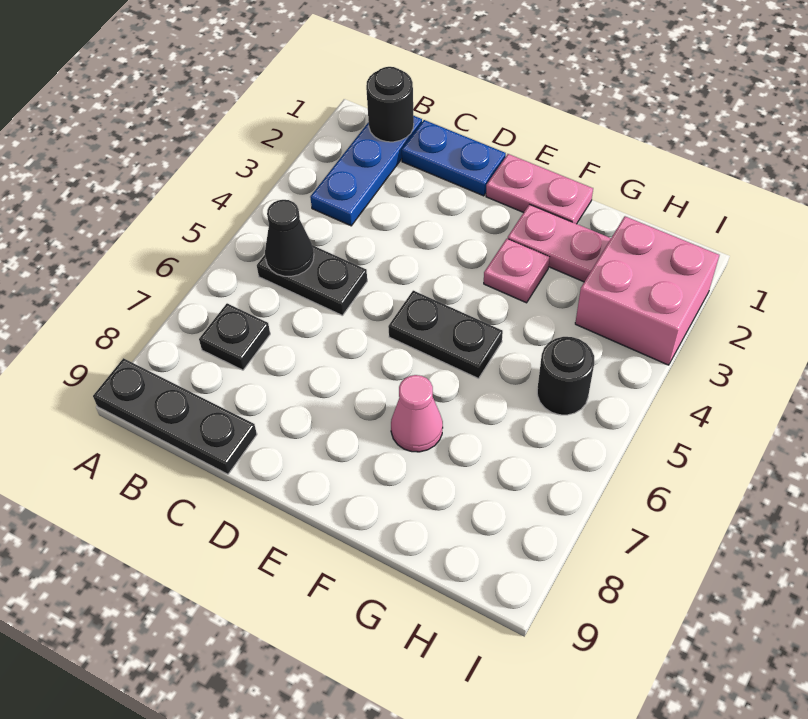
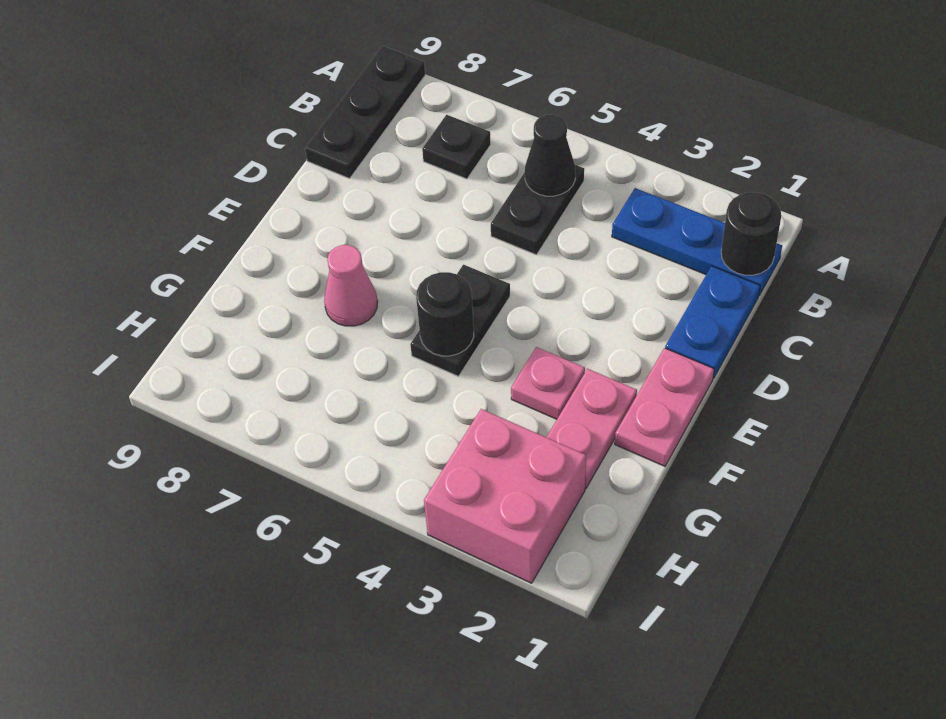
black round brick H5 level 1 -> black round brick F5 level 2

